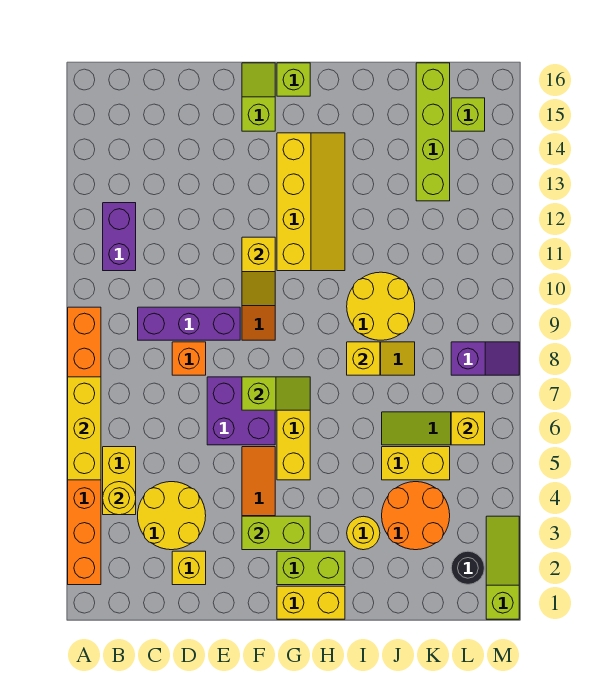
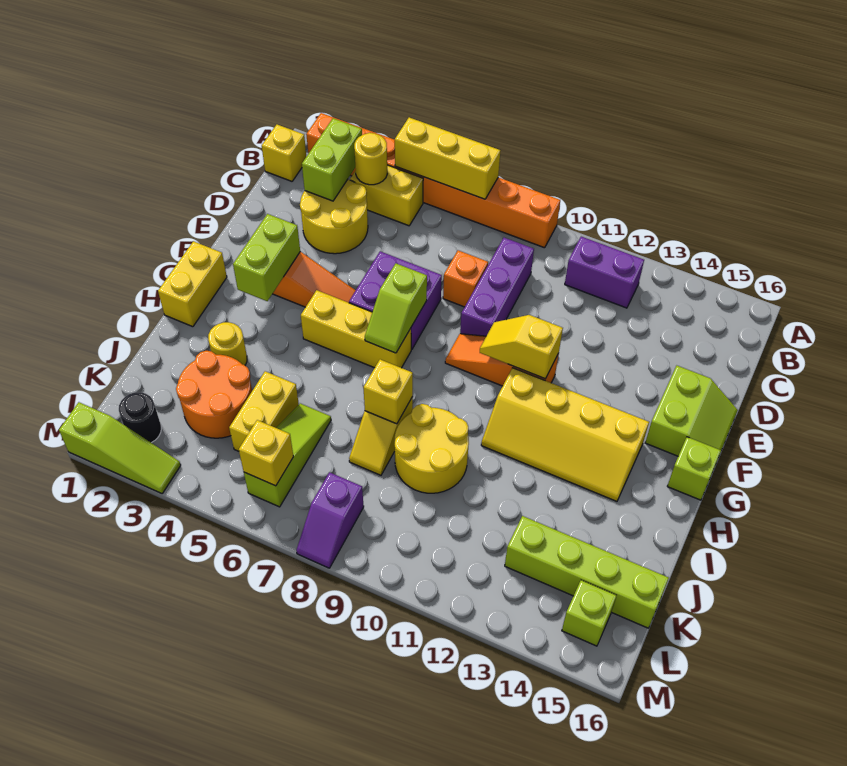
yellow brick D2 level 1 -> yellow brick B1 level 1
lime slope F15:F16 level 1 top 15 -> lime slope E15:F16 level 1 top 15
lime brick G2:H2 level 1 -> lime brick B3:C3 level 2

